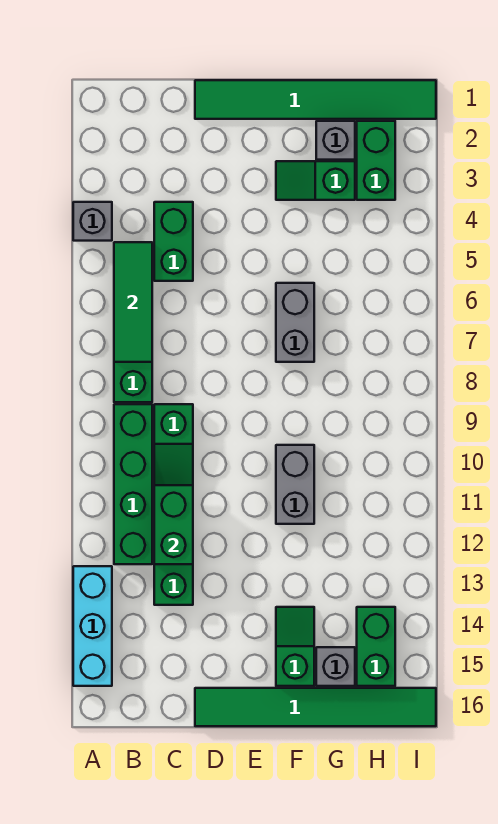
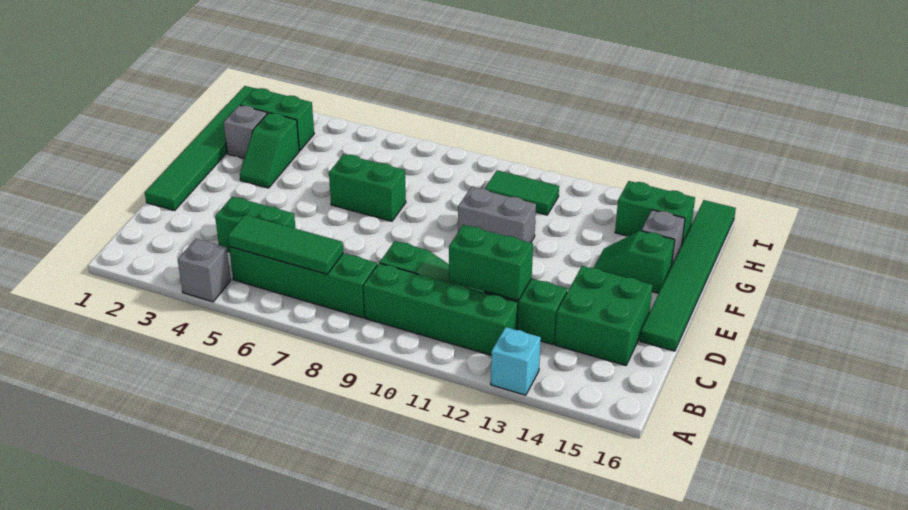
cyan brick A13:A15 level 1 -> cyan brick A13 level 1
none -> green brick C14:D15 level 1
grey brick F6:F7 level 1 -> green brick F6:F7 level 1
none -> green tile H10:H11 level 1

